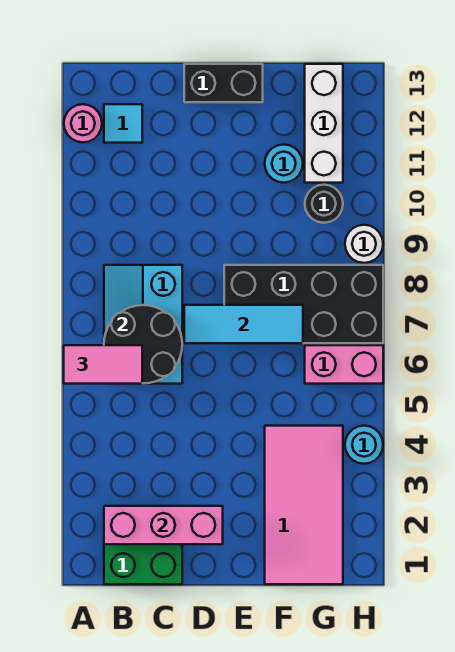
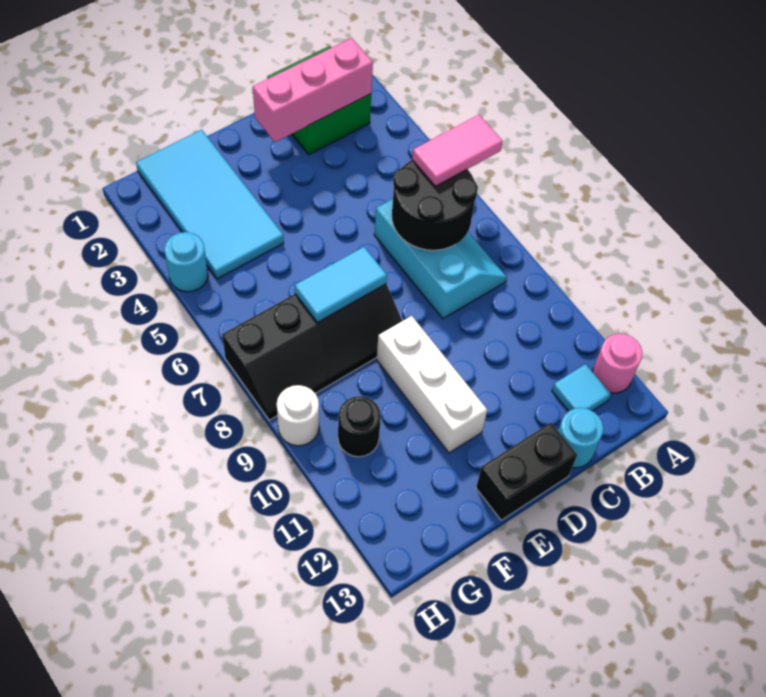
cyan tile D7:F7 level 2 -> cyan tile E7:F7 level 2
black brick E7:H8 level 1 -> black slope E7:H8 level 1 top 7
pink tile F1:G4 level 1 -> cyan tile F1:G4 level 1
cyan round brick F11 level 1 -> cyan round brick C13 level 1
pink brick G6:H6 level 1 -> none
white brick G11:G13 level 1 -> white brick E9:E11 level 1

